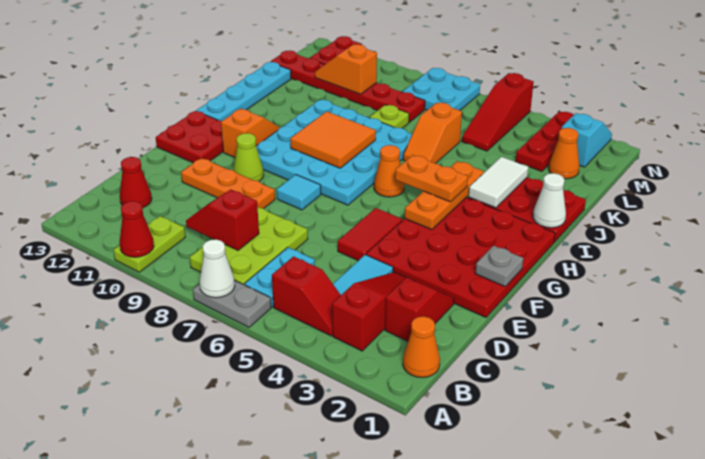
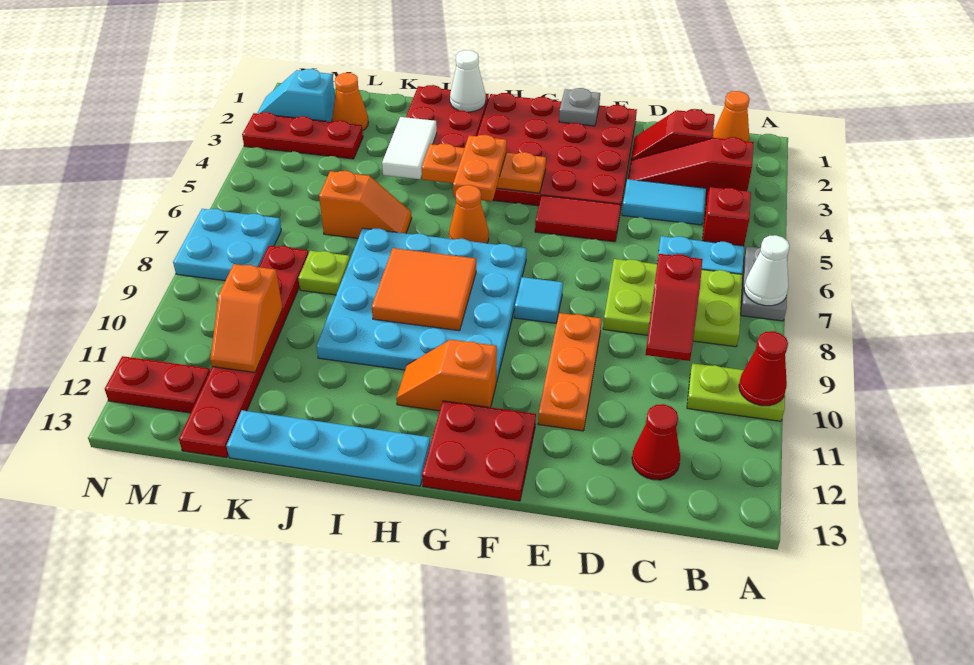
lime cone F10 level 1 -> none
white tile I3:J3 level 2 -> white tile J3:J4 level 2
red slope L5:N5 level 1 top N -> none

